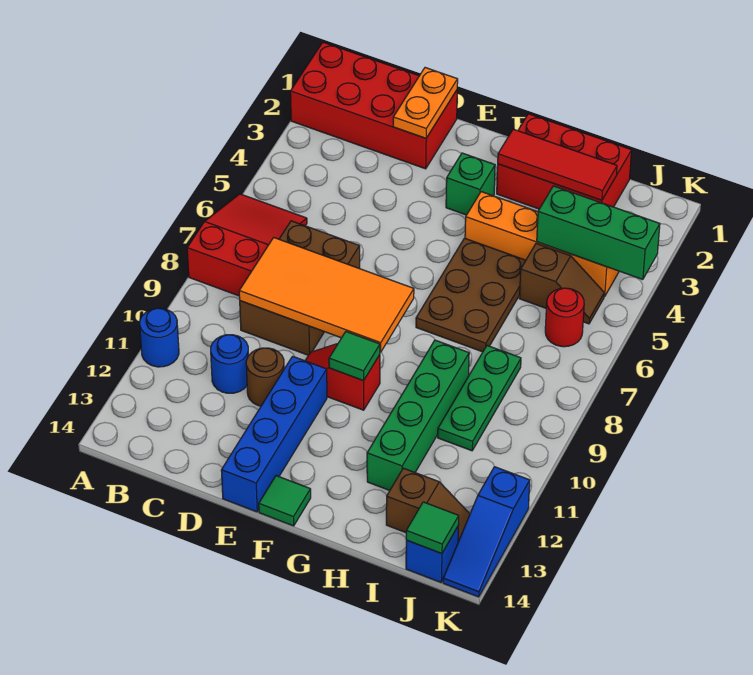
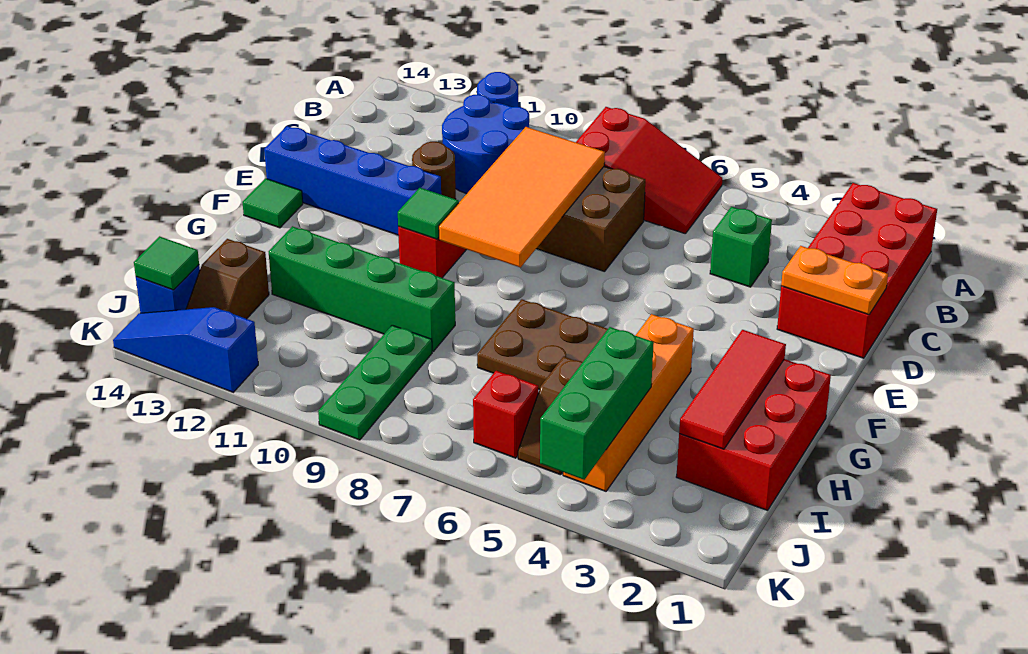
blue round brick C11 level 1 -> blue round brick B10:C11 level 1
green brick F3 level 1 -> green brick C4 level 1
green plate I8:I10 level 1 -> green plate I9:K9 level 1
red round brick J6 level 1 -> red brick J6 level 1

